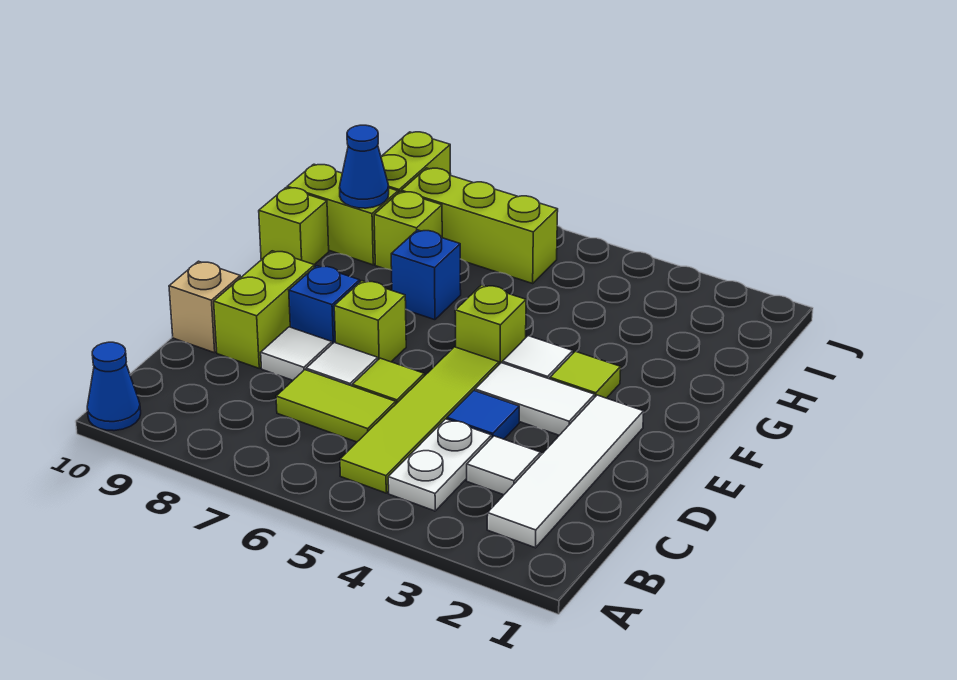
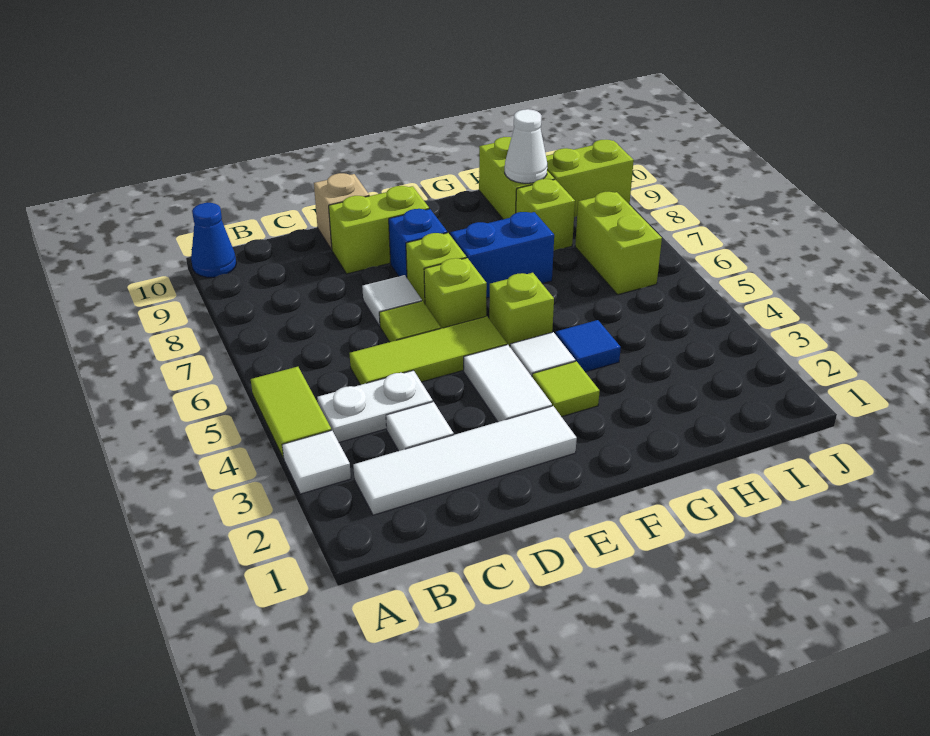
lime tile B5:E5 level 1 -> lime tile C5:E5 level 1
lime tile C6:C7 level 1 -> lime tile A4:A5 level 1
blue tile D4 level 1 -> blue tile G4 level 1
white tile D8 level 1 -> white tile A3 level 1
blue brick G7 level 1 -> blue brick F7:G7 level 1
lime brick G10 level 1 -> lime brick E6 level 1
blue cone H9 level 2 -> white cone H9 level 2
lime brick I6:I8 level 1 -> lime brick I6:I7 level 1

